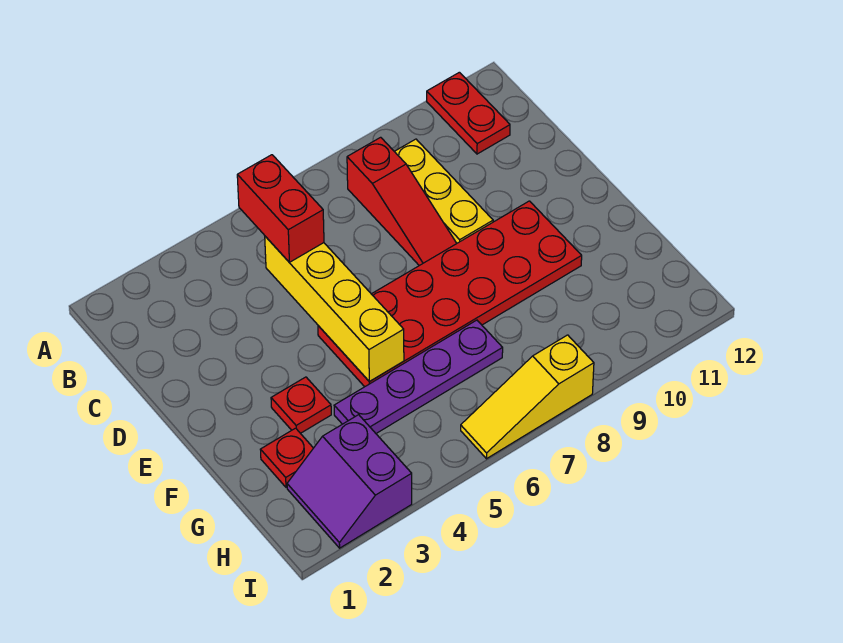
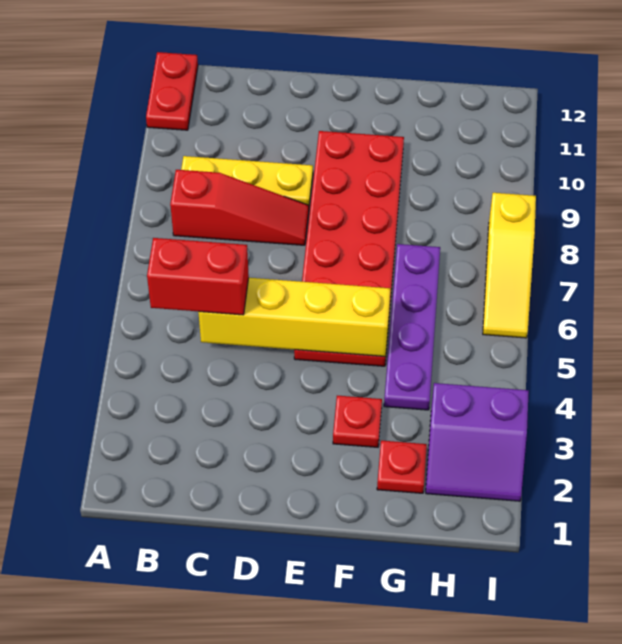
red plate A11:B11 level 1 -> red plate A11:A12 level 1

